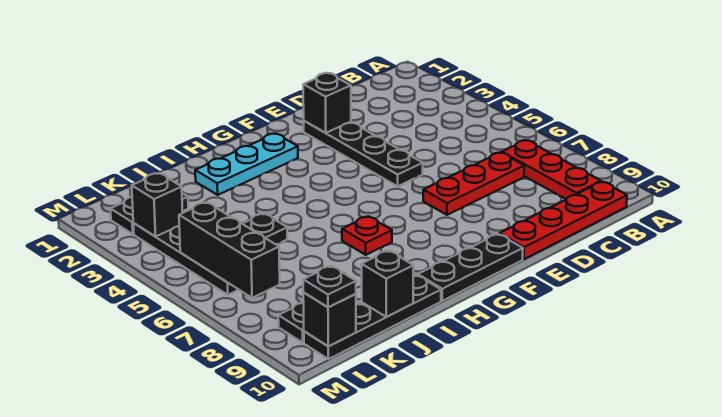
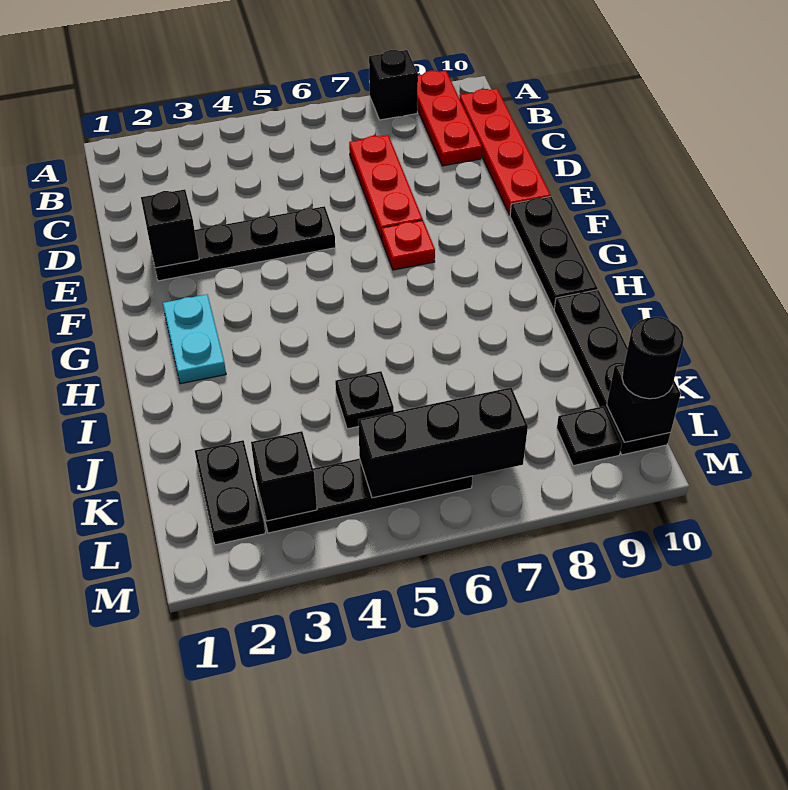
red plate B7:B9 level 1 -> red plate A9:C9 level 1
cyan plate G2:I2 level 1 -> cyan plate G2:H2 level 1
red plate H7 level 1 -> red plate F7 level 1
black brick J10 level 2 -> black brick A8 level 1
black plate L10 level 3 -> black round brick L10 level 3

